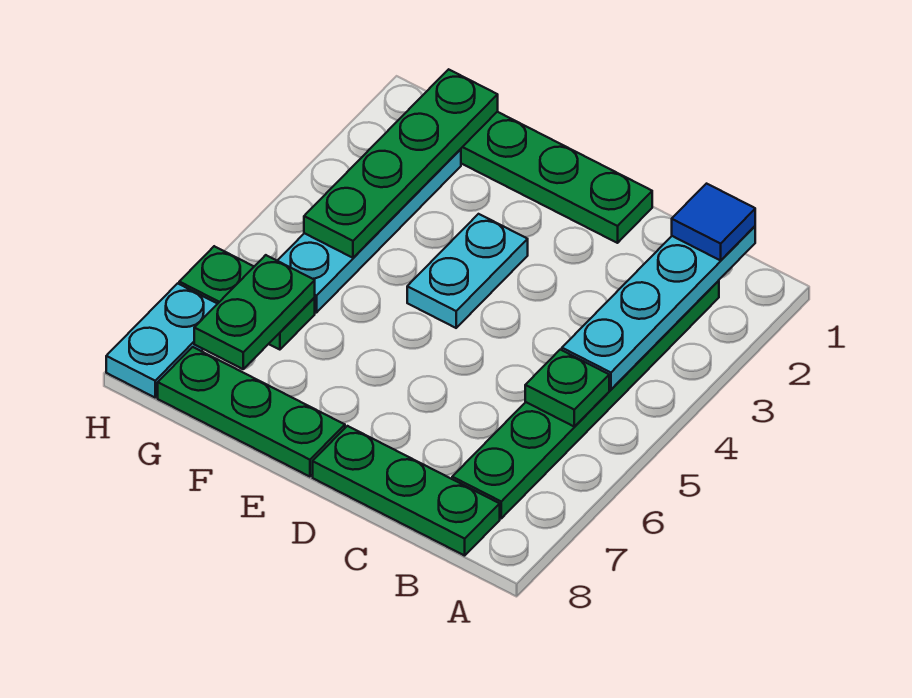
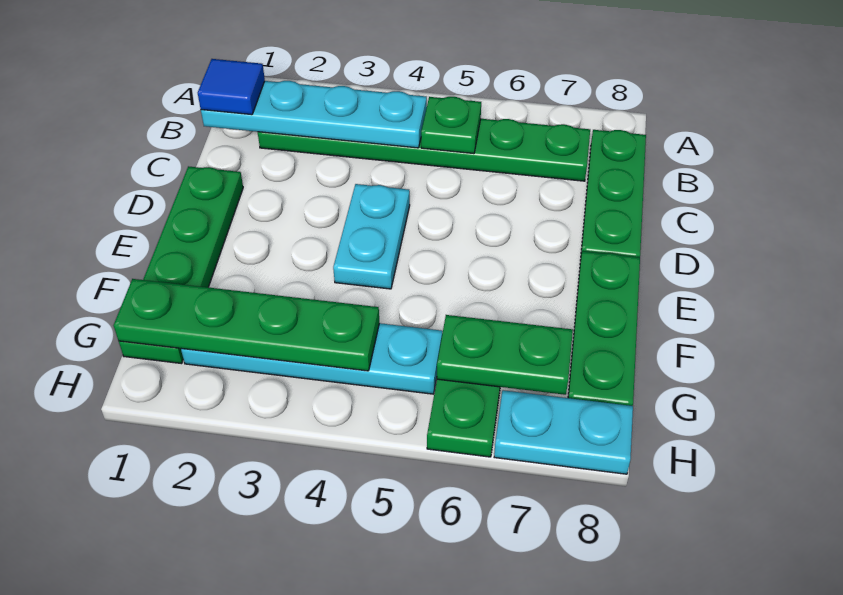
cyan plate E3:E4 level 1 -> cyan plate D4:E4 level 1

